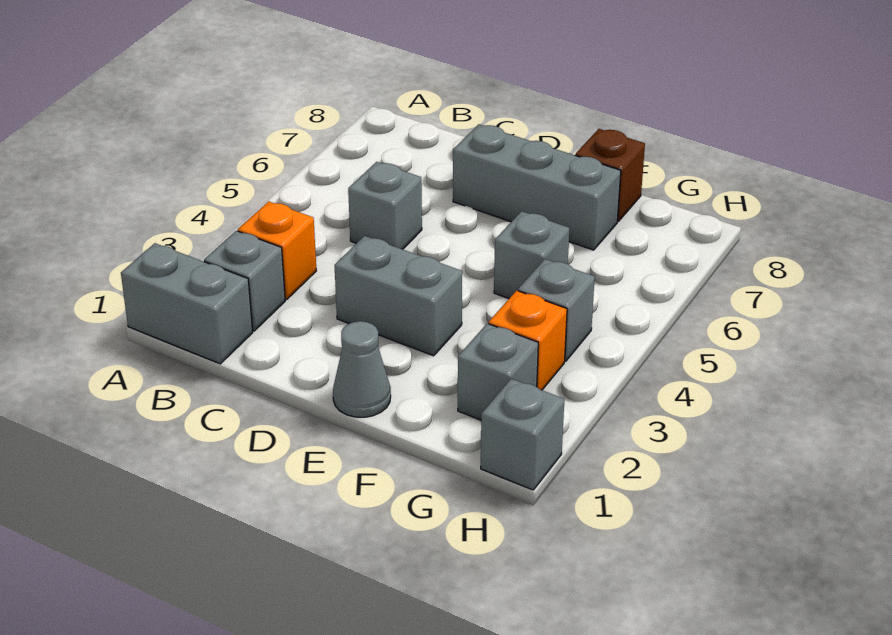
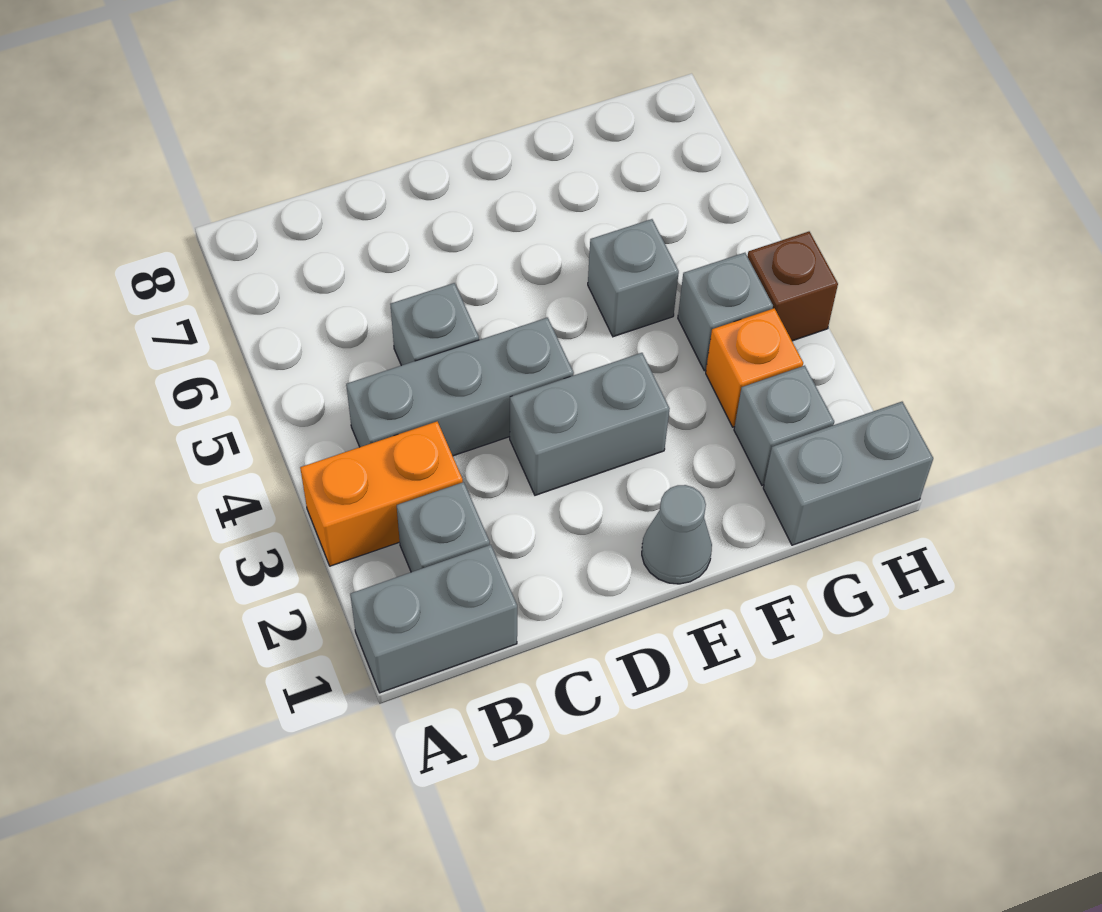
orange brick B3 level 1 -> orange brick A3:B3 level 1
grey brick D7:F7 level 1 -> grey brick B4:D4 level 1
brown brick F8 level 1 -> brown brick H4 level 1
grey brick H1 level 1 -> grey brick G1:H1 level 1

